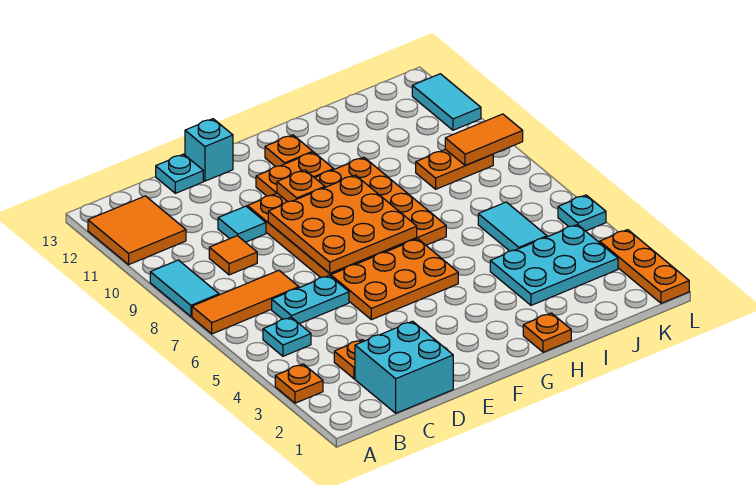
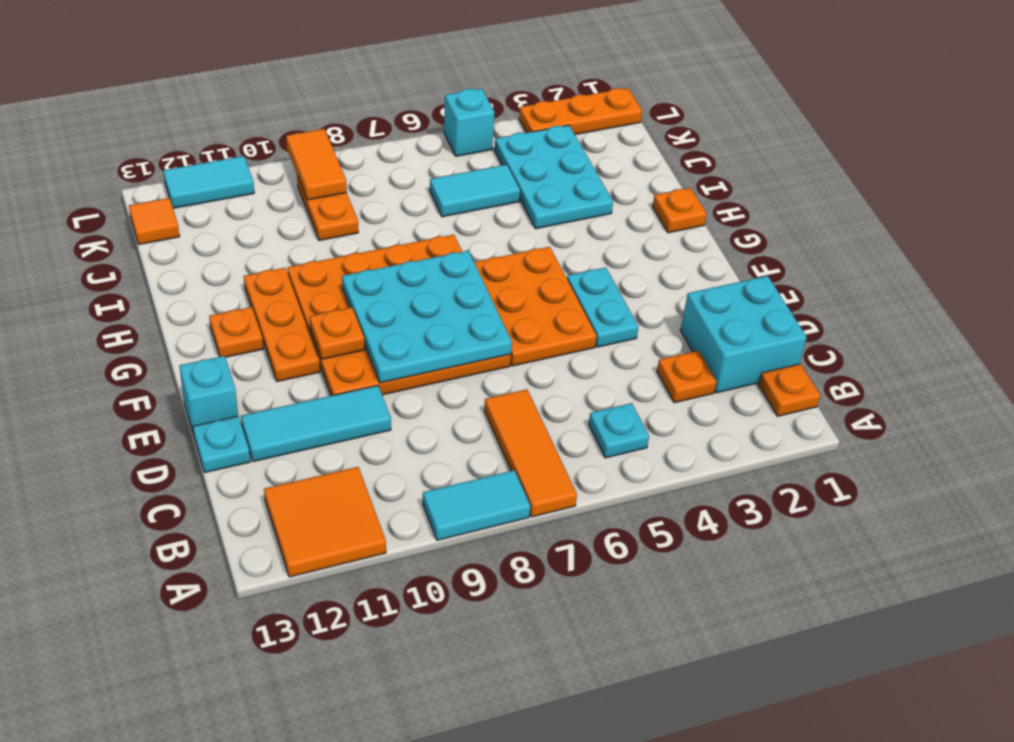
orange plate A3 level 1 -> orange plate B1 level 1
cyan plate C6:D6 level 1 -> cyan plate E4:F4 level 1
orange tile C9 level 1 -> orange tile K13 level 1
cyan tile D10 level 1 -> cyan tile D10:D12 level 1
orange plate E7:G9 level 2 -> cyan plate E7:G9 level 2
orange plate F11:G11 level 1 -> orange plate F11:H11 level 1
cyan plate L5 level 1 -> cyan brick L5 level 1

